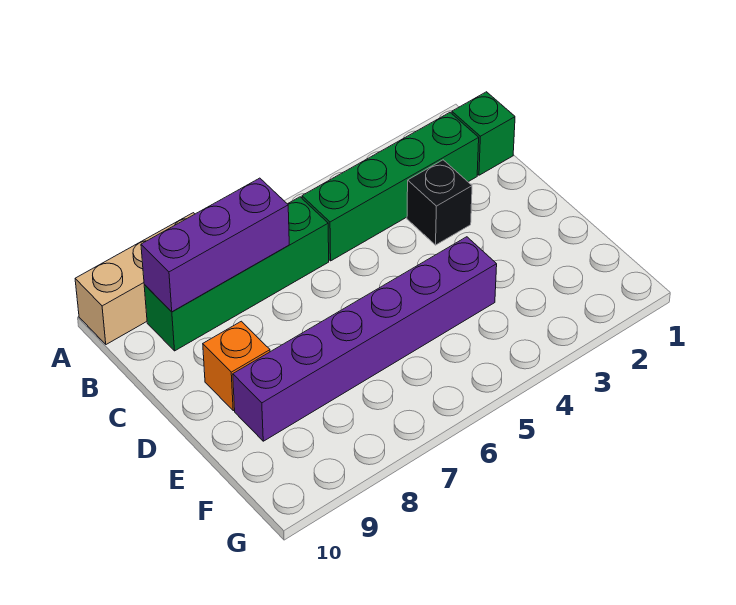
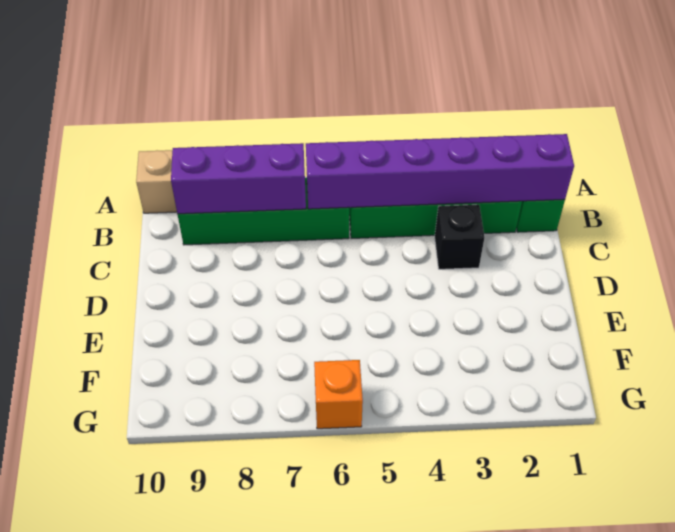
orange brick D9 level 1 -> orange brick G6 level 1
purple brick E4:E9 level 1 -> purple brick B1:B6 level 2

